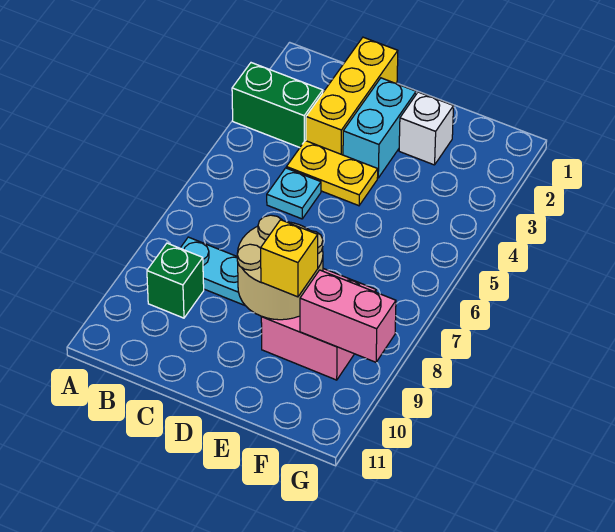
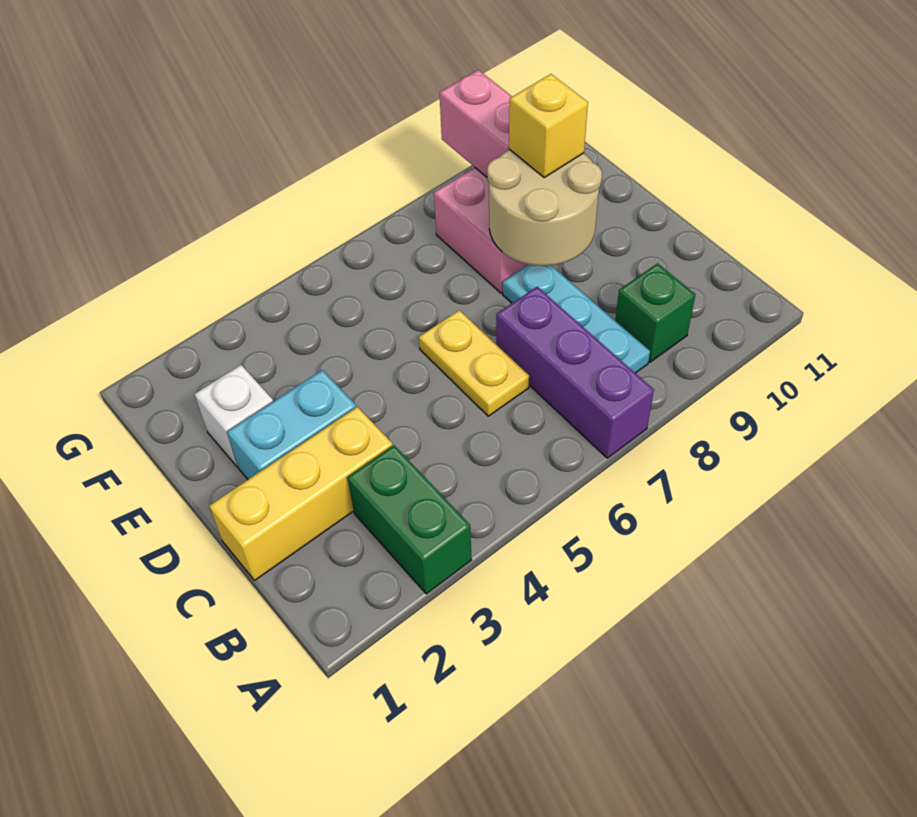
none -> purple brick A7:C7 level 1
yellow plate C4:D4 level 1 -> yellow plate C6:D6 level 1
cyan plate C5 level 1 -> none

